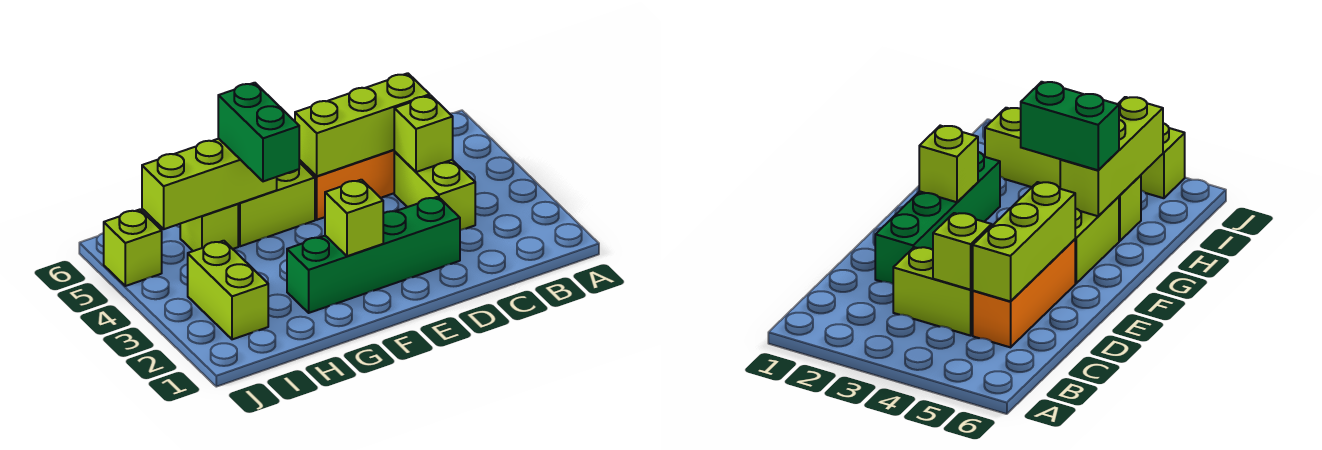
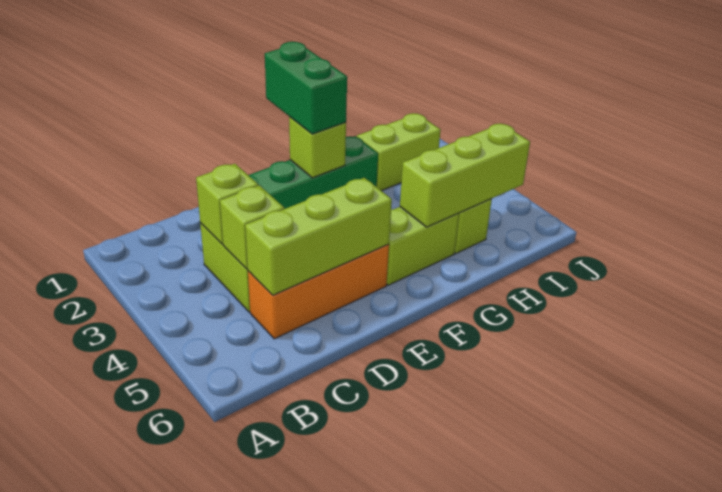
green brick G4:G5 level 3 -> green brick F1:F2 level 3
lime brick I2:I3 level 1 -> lime brick H2:I2 level 1
lime brick J5 level 1 -> lime brick C3 level 2

